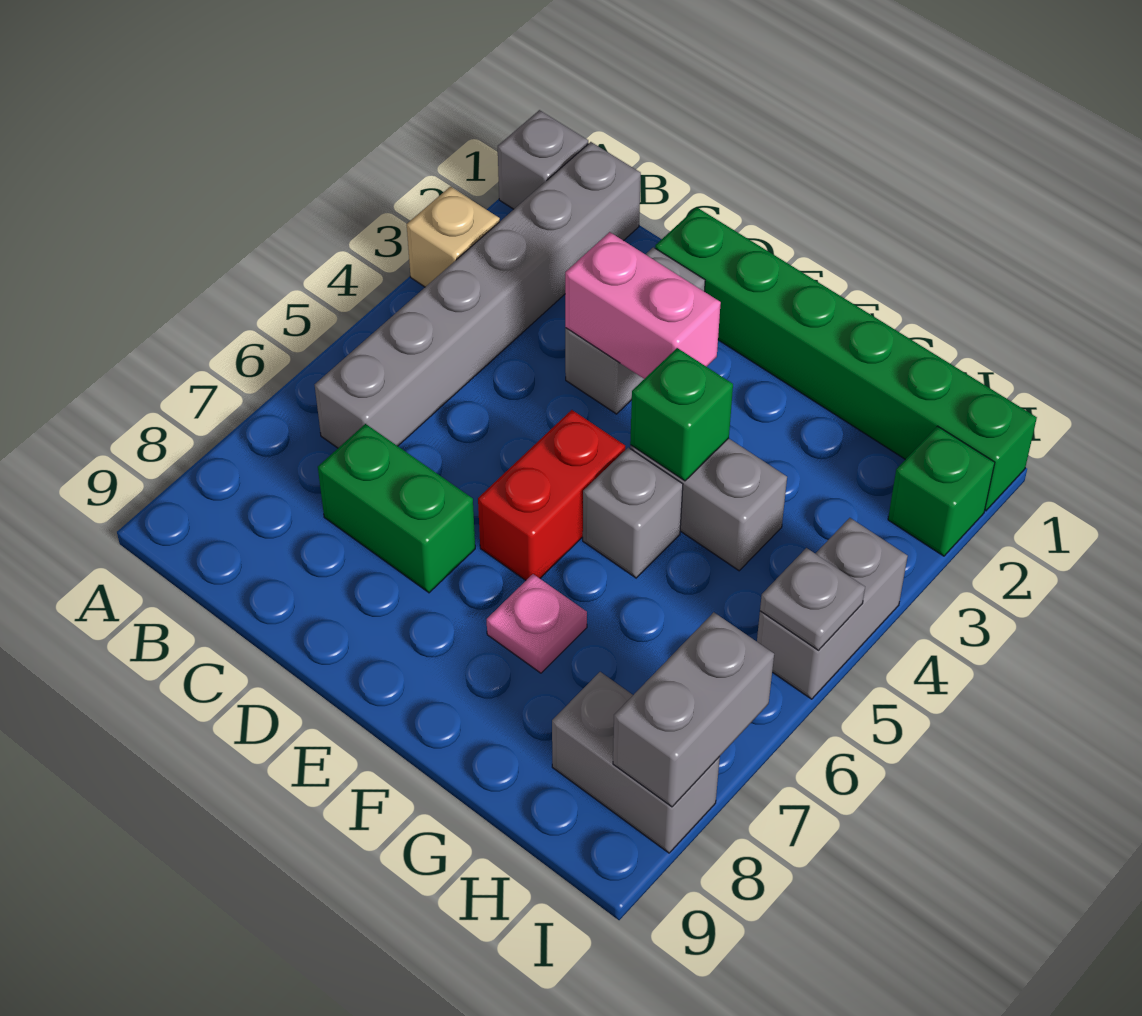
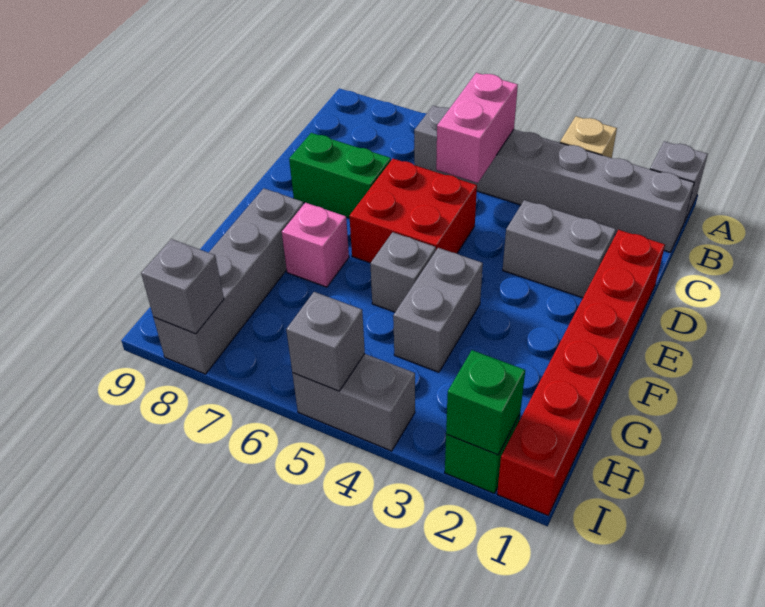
green brick C7:D7 level 1 -> green brick D7:D8 level 1
green brick D1:I1 level 1 -> red brick D1:I1 level 1
pink brick D3:E3 level 2 -> pink brick B5:C5 level 2
red brick E5:E6 level 1 -> red brick D5:E6 level 1
green brick F4 level 2 -> green brick I2 level 2
pink plate F7 level 1 -> pink brick F7 level 1
grey brick H8:I8 level 1 -> grey brick F8:I8 level 1
grey plate I5 level 2 -> grey brick I5 level 2
grey brick I7:I8 level 2 -> grey brick I8 level 2

